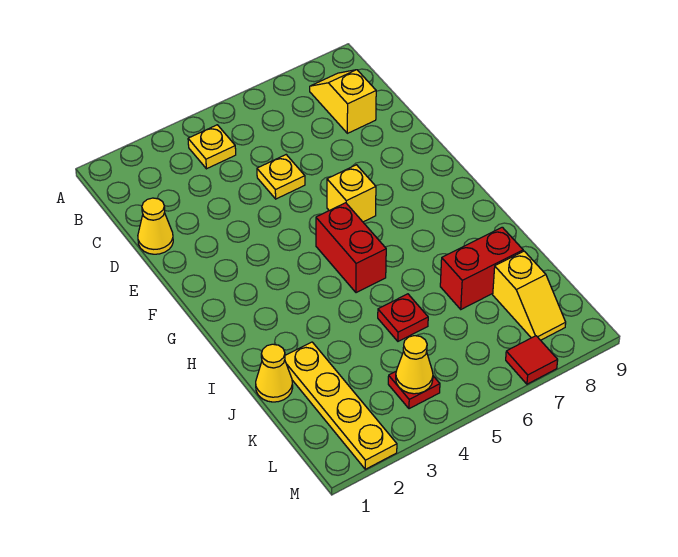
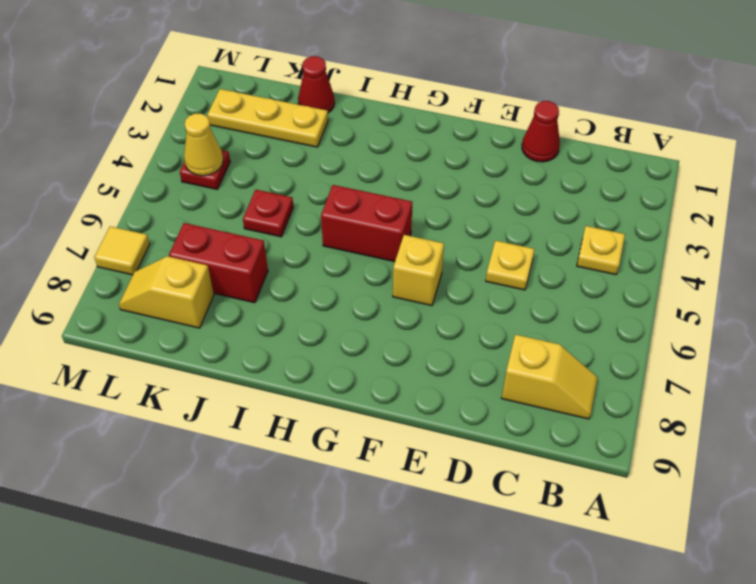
yellow cone D1 level 1 -> red cone D1 level 1
yellow cone J1 level 1 -> red cone J1 level 1
yellow plate J2:M2 level 1 -> yellow plate J2:L2 level 1
red brick J7:J8 level 1 -> red brick J7:K7 level 1
red tile M7 level 1 -> yellow tile M7 level 1

